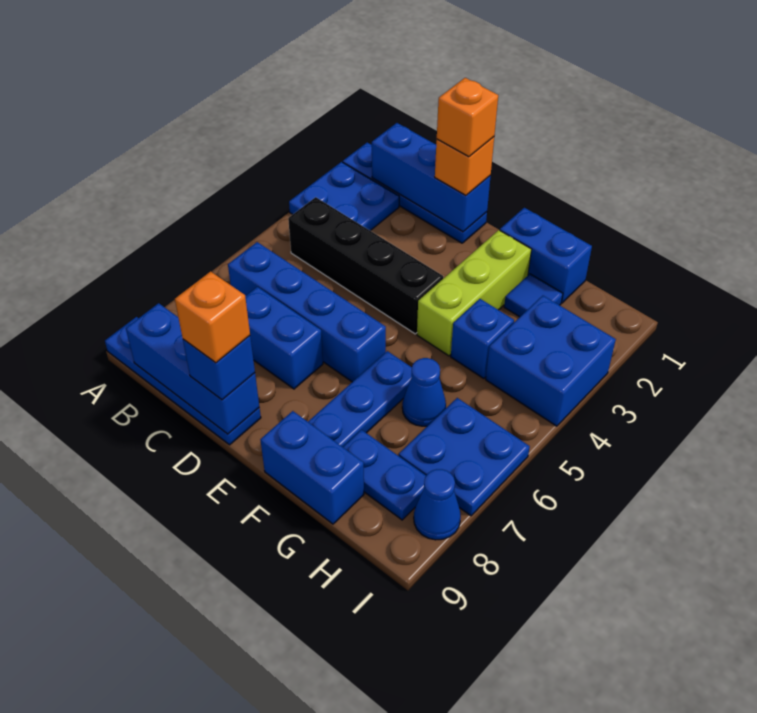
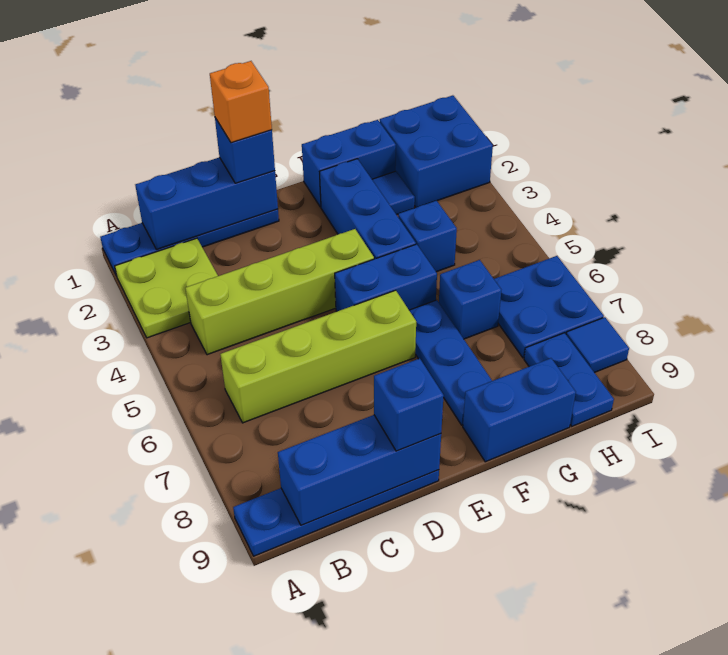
blue plate A2:B3 level 1 -> lime plate A2:B3 level 1
black brick B4:E4 level 1 -> lime brick B4:E4 level 1
blue brick B6:E6 level 1 -> lime brick B6:E6 level 1
blue brick C7:D7 level 1 -> blue brick E5:F5 level 1
orange brick D1 level 3 -> blue brick D1 level 3
orange brick D9 level 4 -> none
lime brick F2:F4 level 1 -> blue brick F2:F4 level 1
blue cone G6 level 1 -> blue brick G6 level 1
blue plate G8:H8 level 1 -> blue plate H8:H9 level 1
blue brick H3:I4 level 1 -> blue brick H1:I2 level 1
blue cone I8 level 1 -> blue tile I8 level 1

